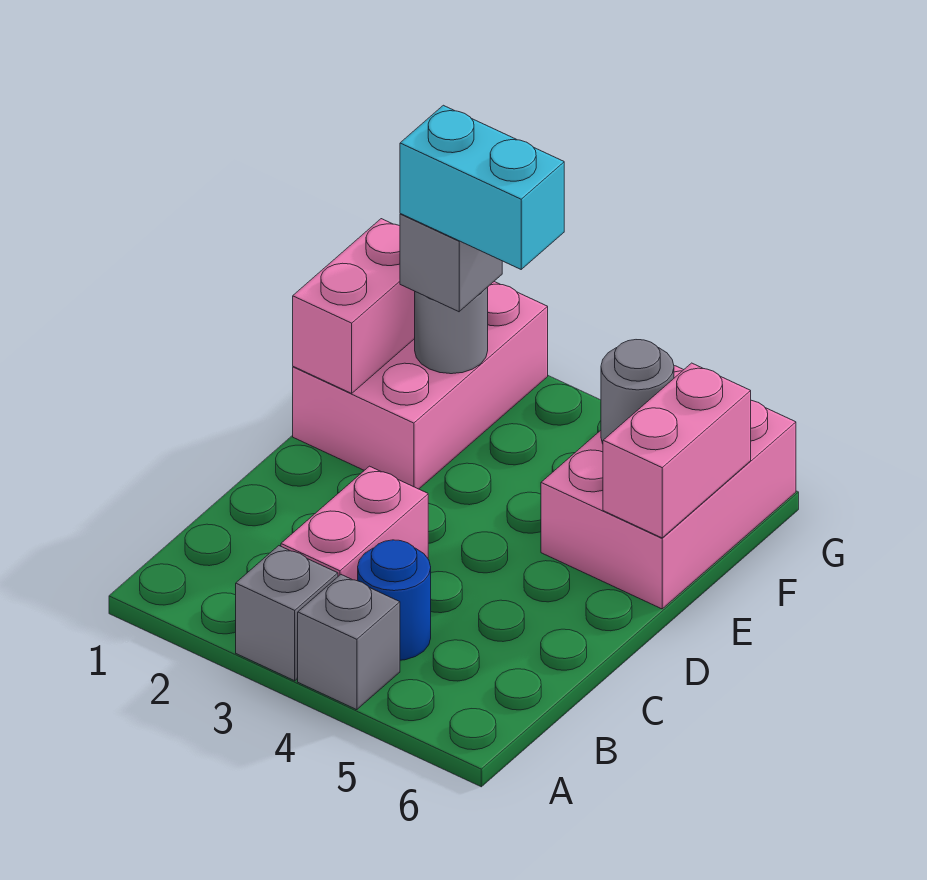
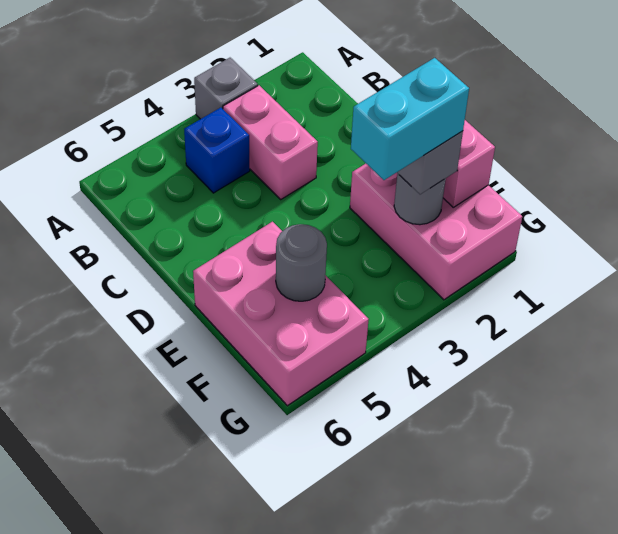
grey brick A4 level 1 -> none
blue round brick B4 level 1 -> blue brick B4 level 1
pink brick E6:F6 level 2 -> none

